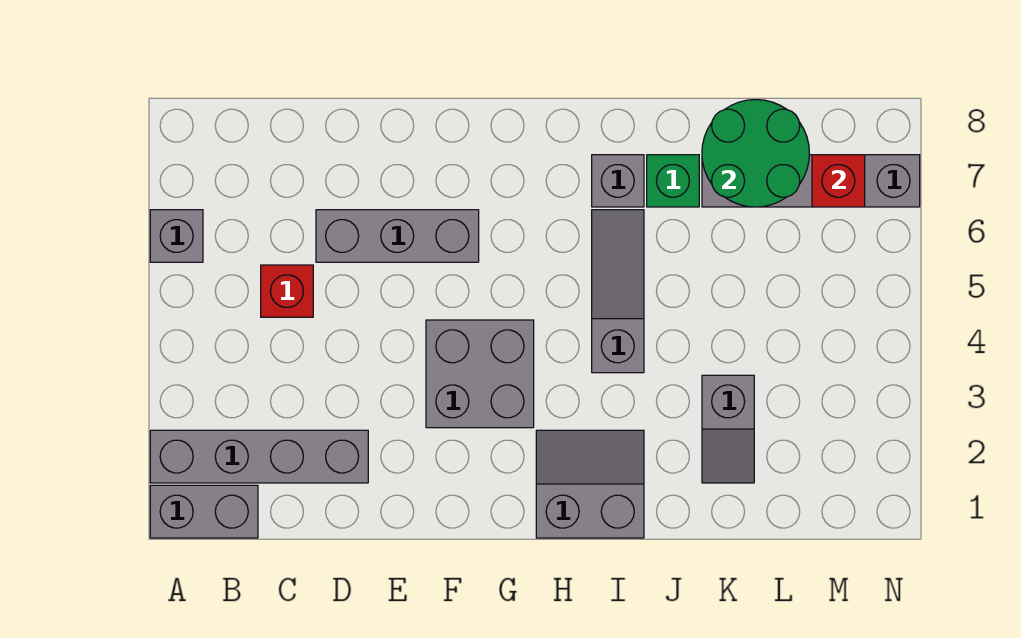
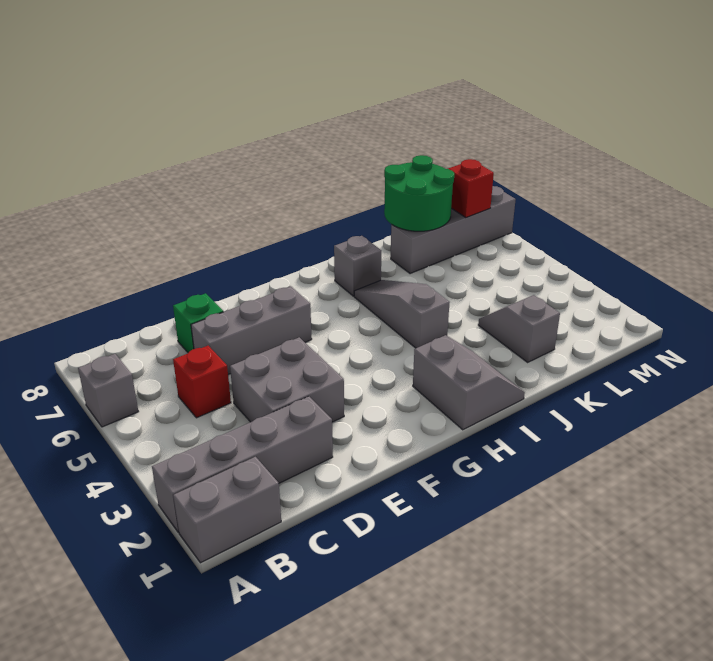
grey brick F3:G4 level 1 -> grey brick D3:E4 level 1
grey slope H1:I2 level 1 top 1 -> grey slope H1:I2 level 1 top H
green brick J7 level 1 -> green brick D7 level 1
grey slope K2:K3 level 1 top 3 -> grey slope K2:K3 level 1 top 2

